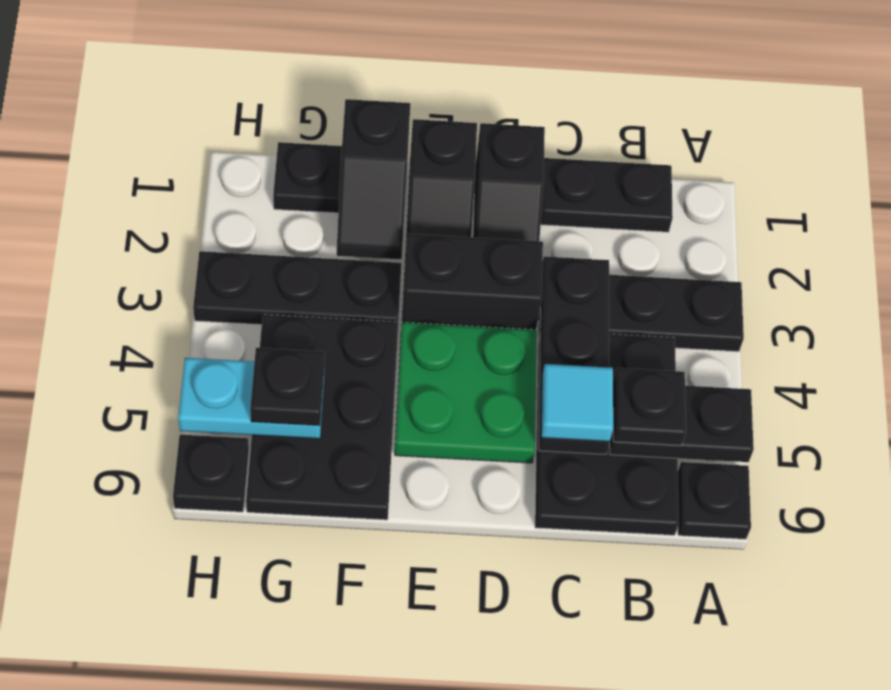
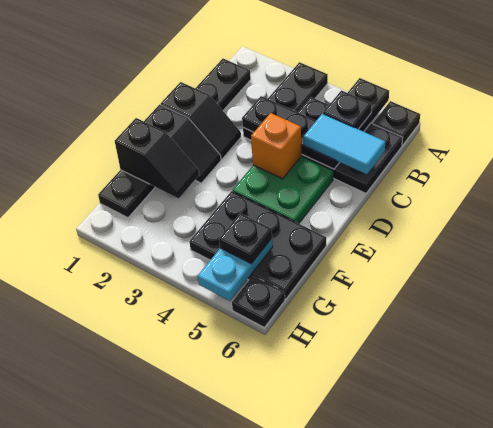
cyan tile C5 level 3 -> cyan tile C5:C6 level 3
black brick D3:E3 level 1 -> none
none -> orange brick D4 level 2
black plate F3:H3 level 1 -> none

